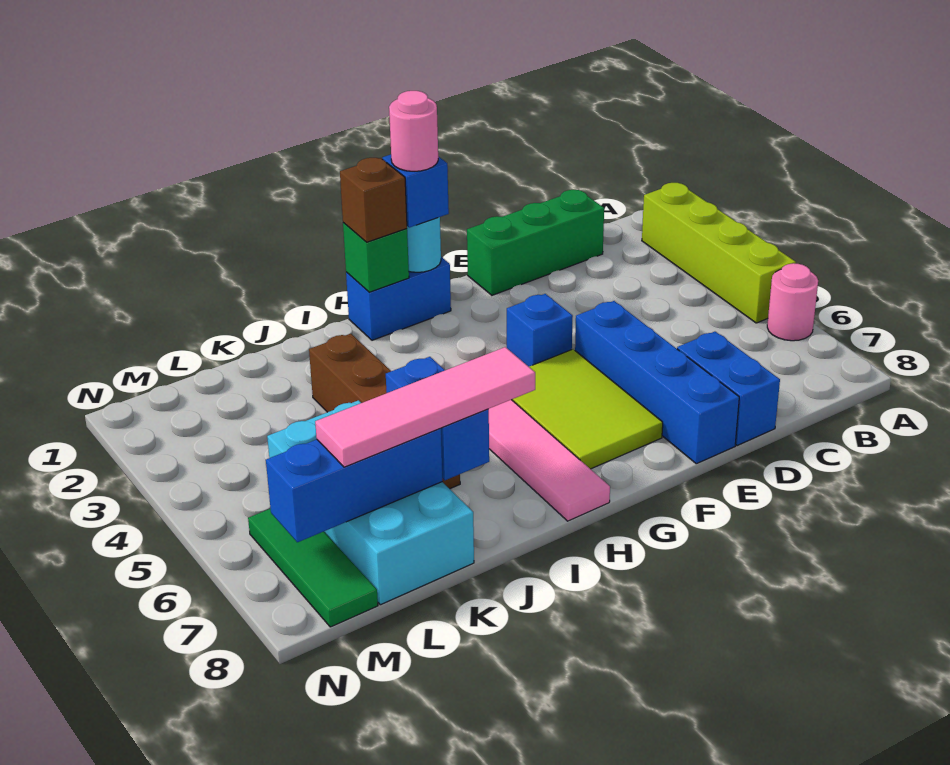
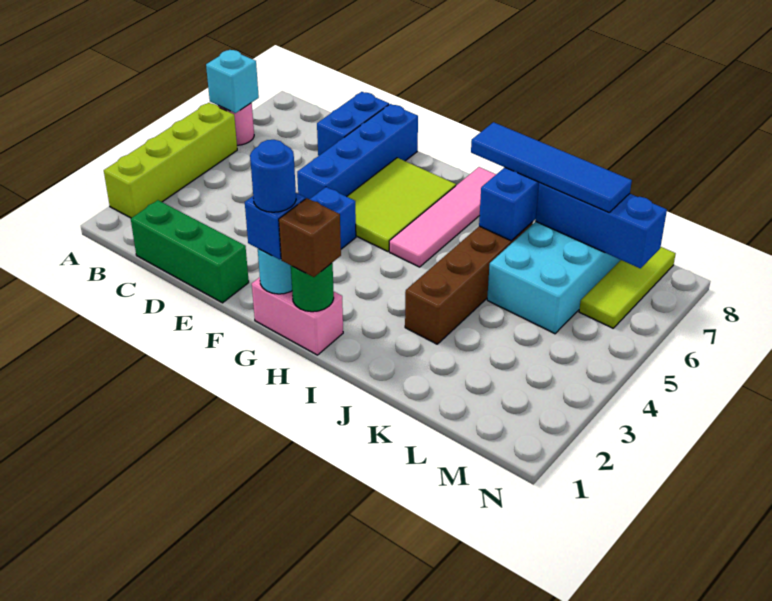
none -> cyan brick A6 level 2
blue brick G1:H1 level 1 -> pink brick G1:H1 level 1
pink round brick G1 level 4 -> blue round brick G1 level 4
green brick H1 level 2 -> green round brick H1 level 2
pink tile I7:L7 level 3 -> blue tile I7:L7 level 3
green tile M6:M8 level 1 -> lime tile M6:M8 level 1

